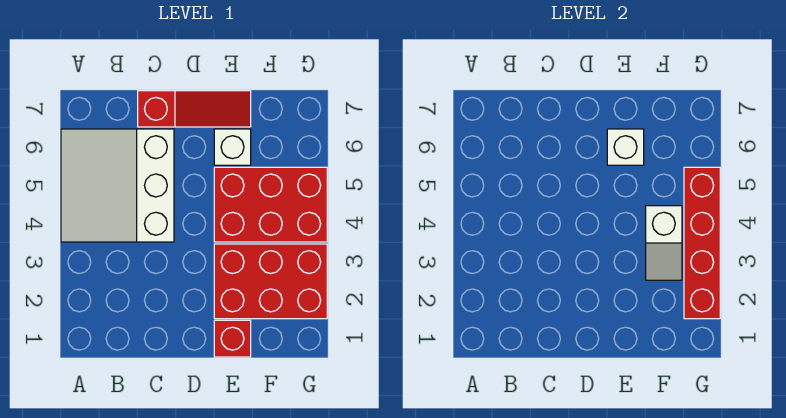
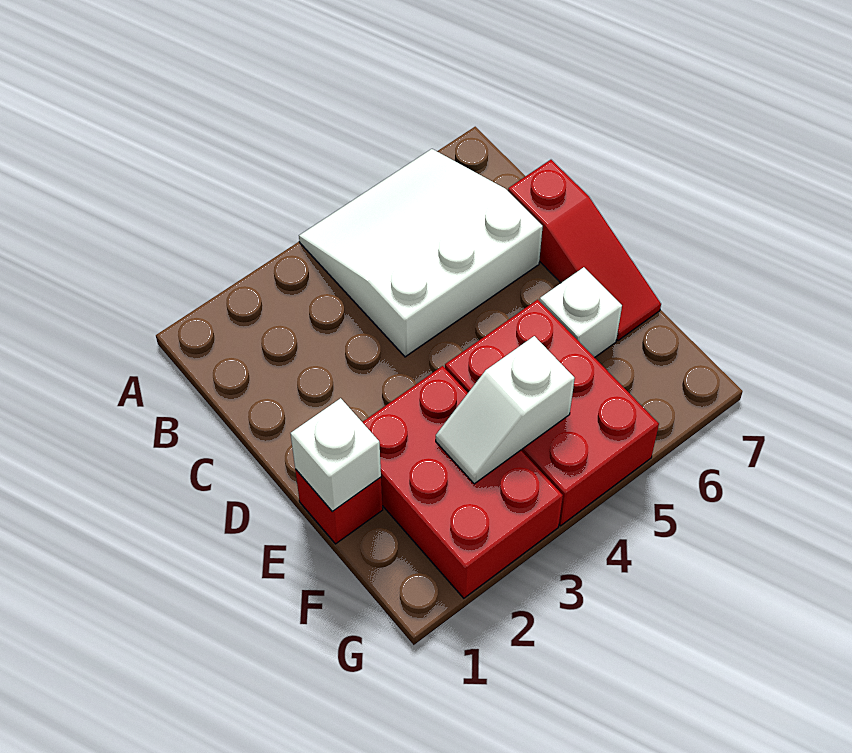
white brick E6 level 2 -> white brick E1 level 2
red brick G2:G5 level 2 -> none

